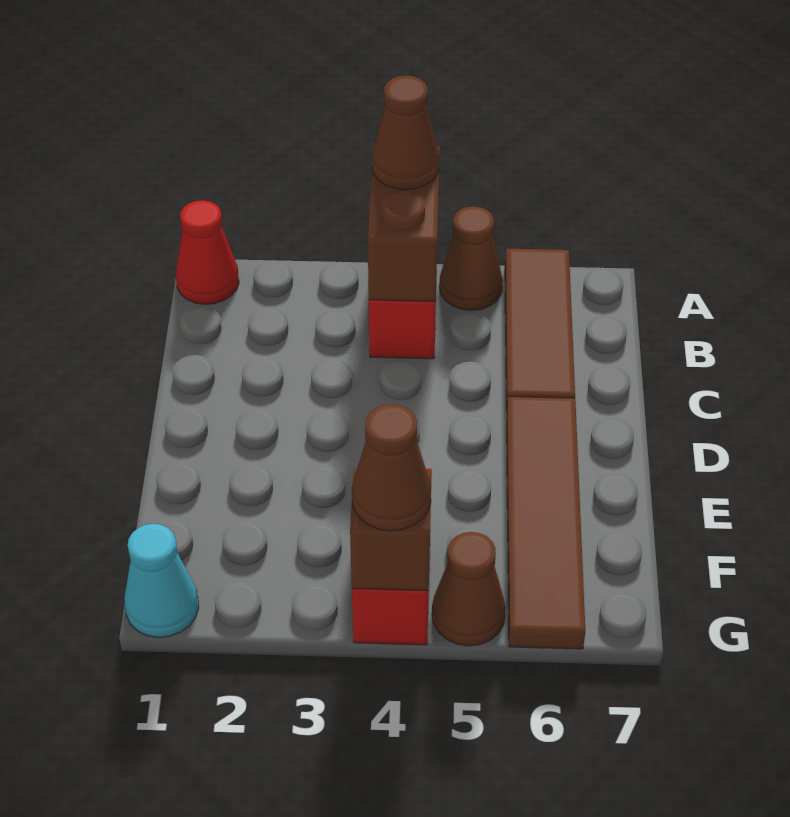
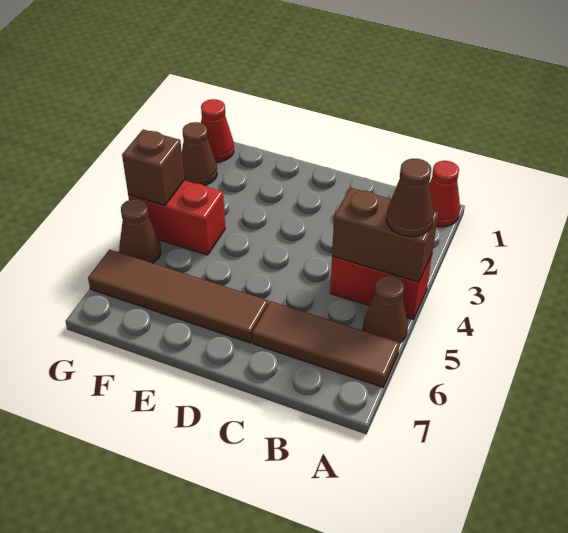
cyan cone G1 level 1 -> red cone G1 level 1
brown cone G4 level 3 -> brown cone G2 level 1

